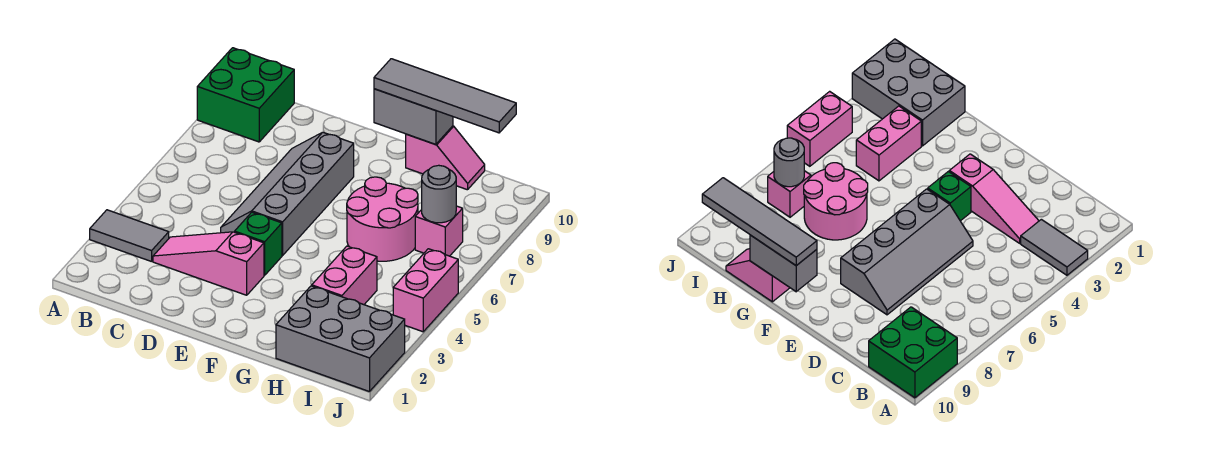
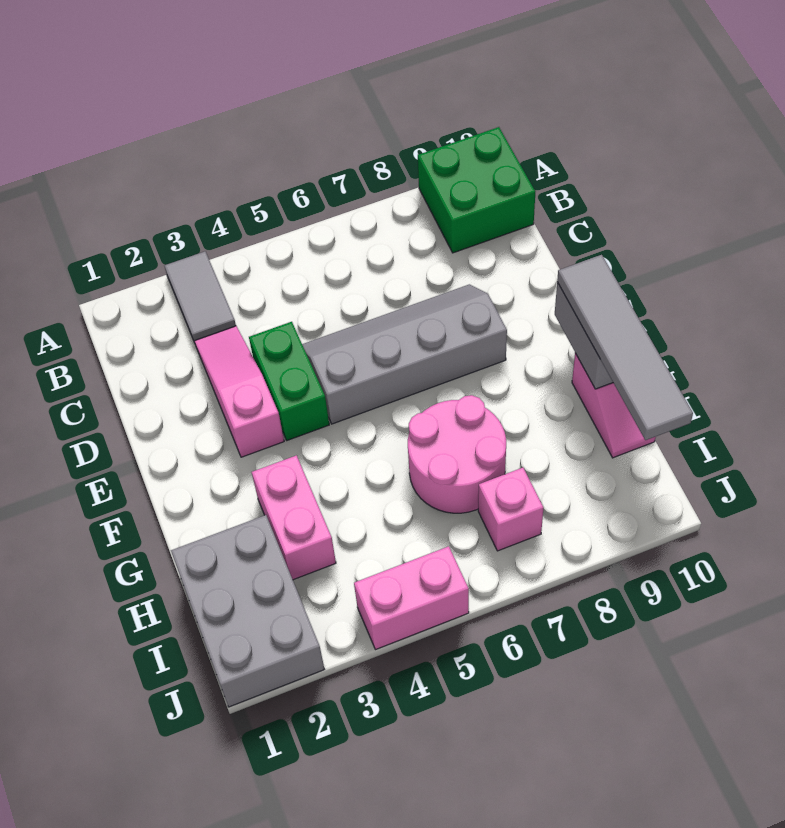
green brick E4 level 1 -> green brick D4:E4 level 1
pink brick H3:H4 level 1 -> pink brick G3:H3 level 1
grey round brick I7 level 2 -> none

